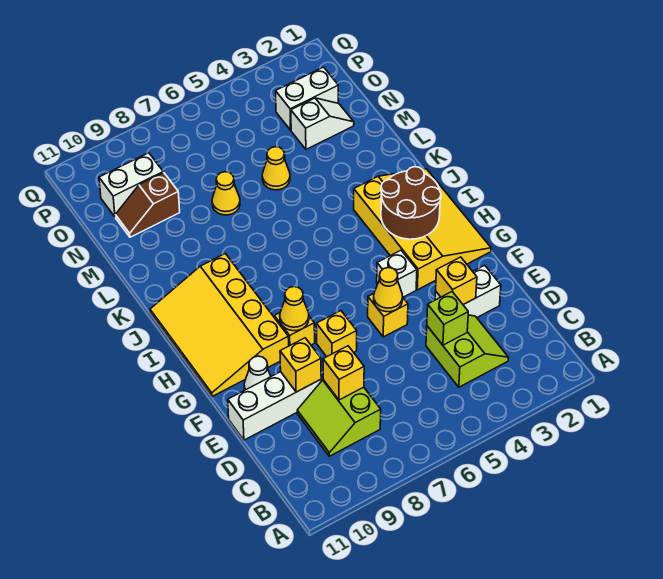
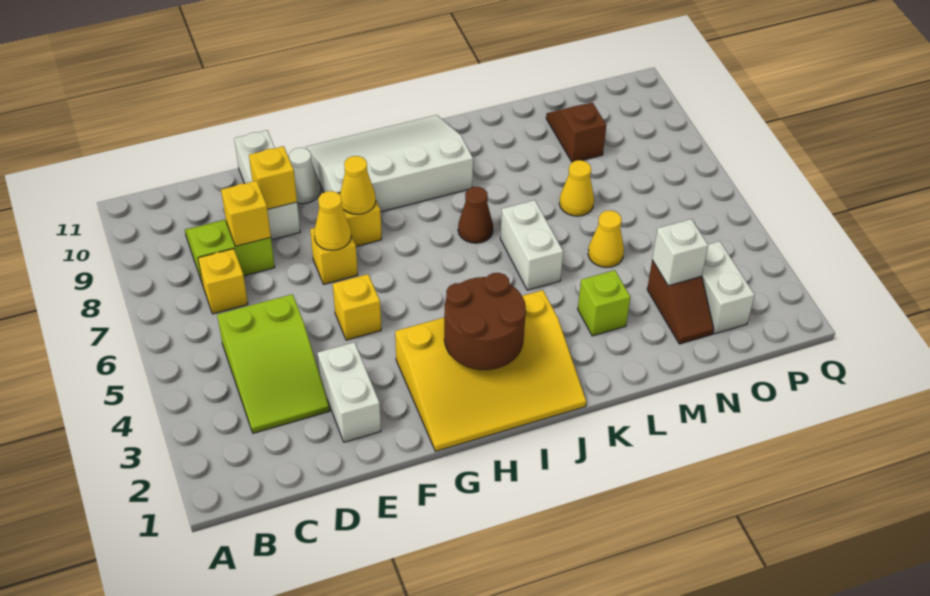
lime slope C3:D4 level 1 top 4 -> lime slope C3:D5 level 1 top 5
lime brick D4 level 2 -> lime brick L3 level 1
yellow brick E3 level 2 -> yellow brick C7 level 1
yellow cone F5 level 2 -> yellow cone F7 level 2
white brick G4 level 1 -> white brick N3 level 2
yellow slope G9:J11 level 1 top 9 -> white slope G9:J11 level 1 top 9
none -> brown cone J7 level 1
white slope N2:N3 level 1 top 3 -> brown slope N2:N3 level 1 top 3
white brick O9:O10 level 1 -> white brick K5:K6 level 1

